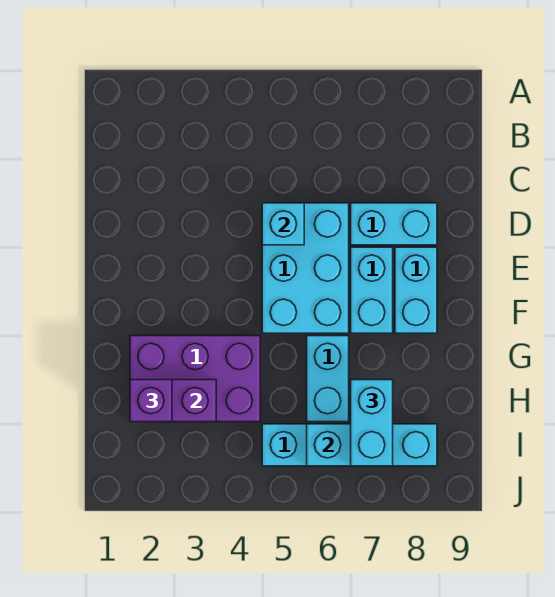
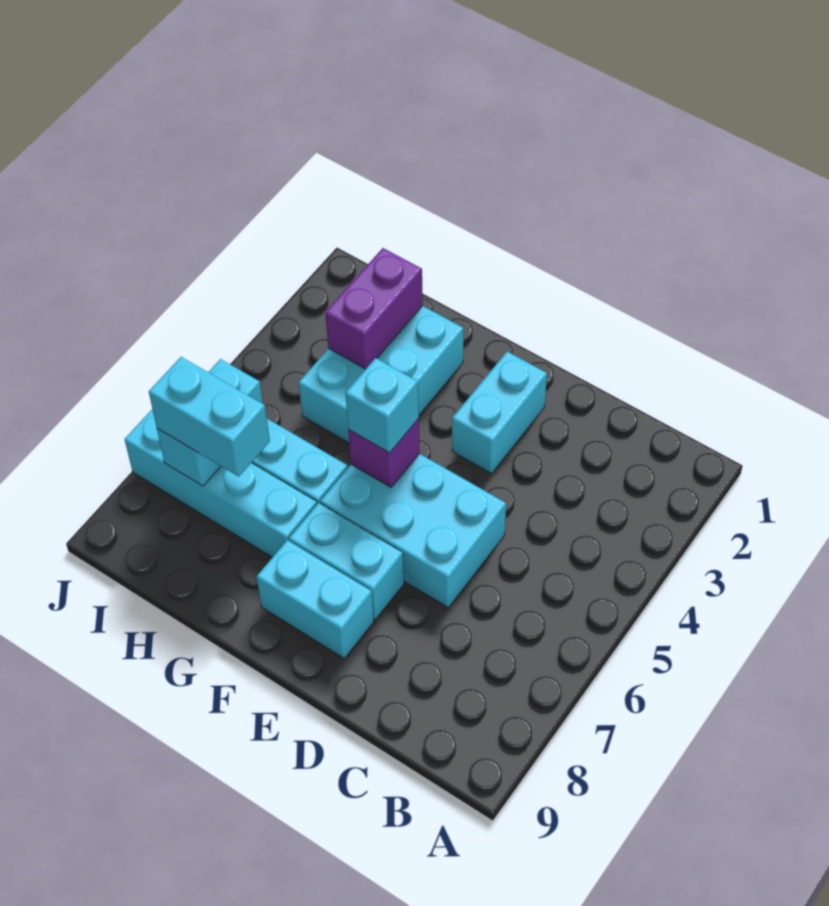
cyan brick D5 level 2 -> cyan brick F5 level 3
cyan brick D7:D8 level 1 -> cyan brick E2:E3 level 1
purple brick G2:H4 level 1 -> cyan brick G2:H4 level 1
purple brick H2 level 3 -> purple brick F5 level 2
cyan brick I5:I8 level 1 -> cyan brick G7:J7 level 1

